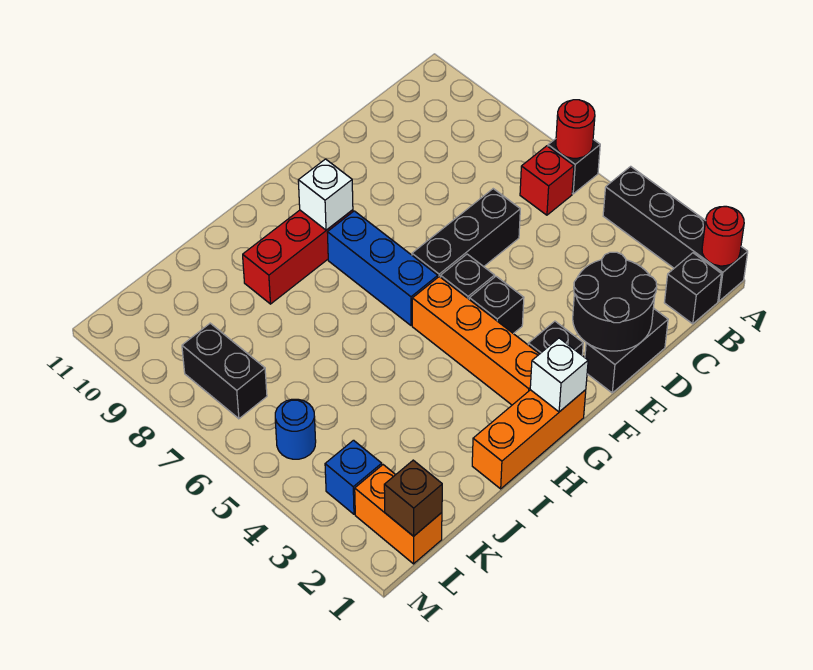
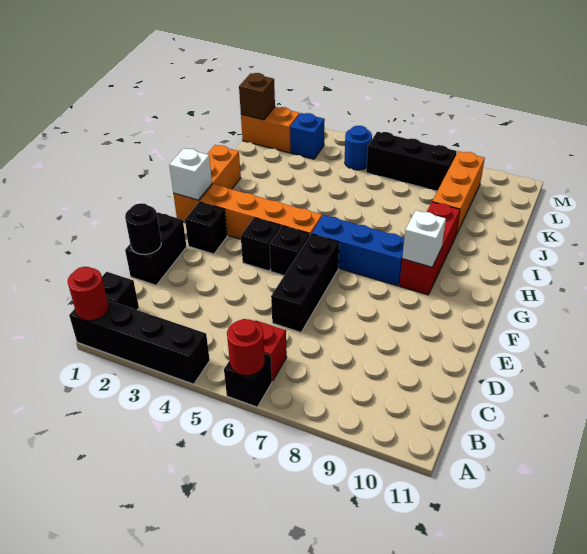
black round brick D1:E2 level 2 -> black round brick D1 level 2
none -> orange brick J9:L9 level 1
black brick L7:L8 level 1 -> black brick L6:L8 level 1

